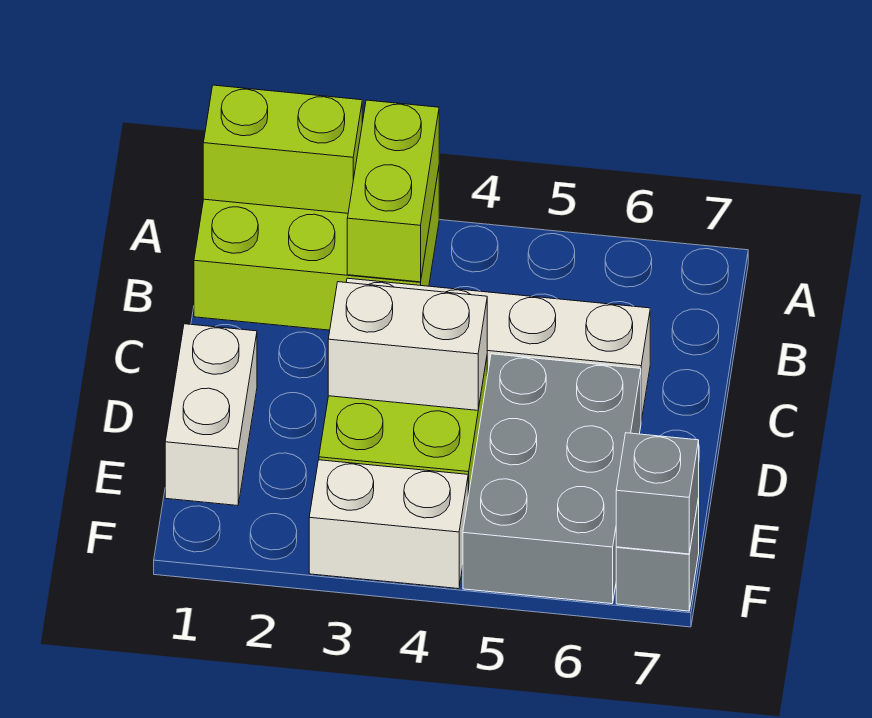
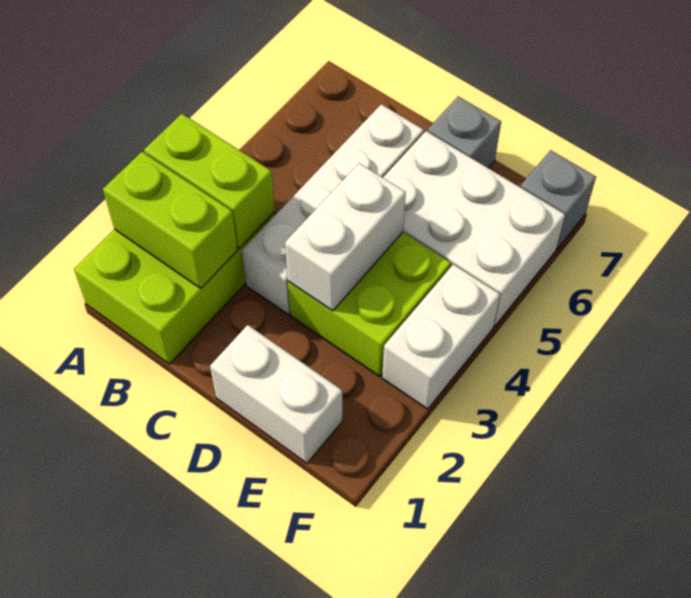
lime brick A1:A2 level 2 -> lime brick A2:B2 level 2
grey brick D5:F6 level 1 -> white brick D5:F6 level 1
grey brick F7 level 2 -> grey brick D7 level 1

